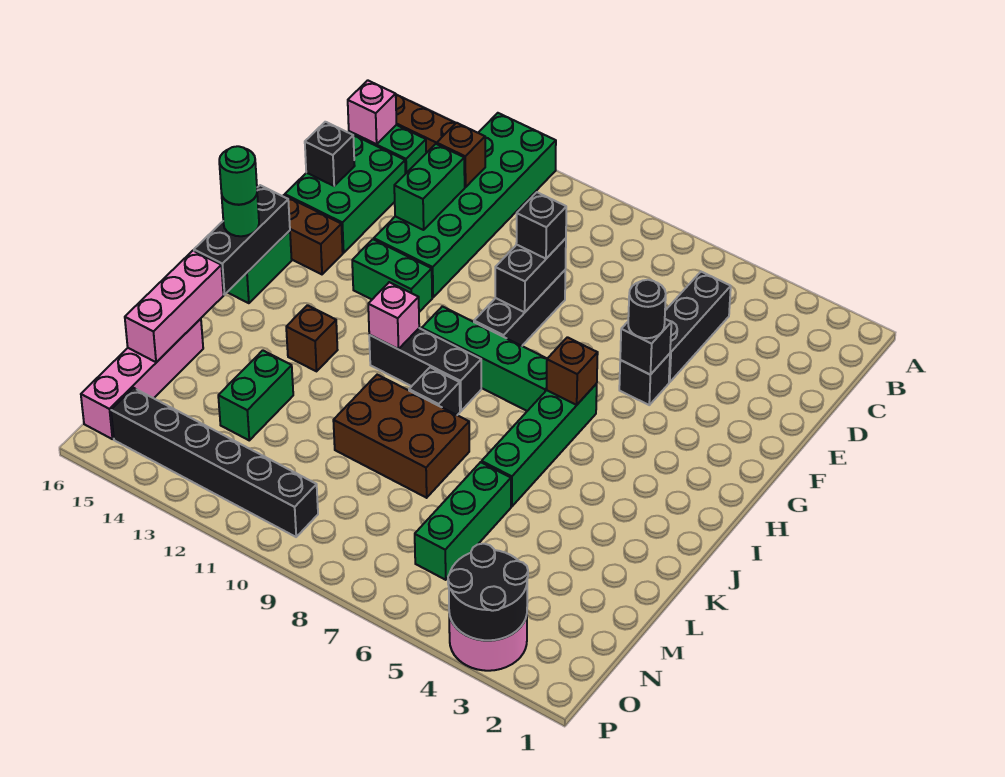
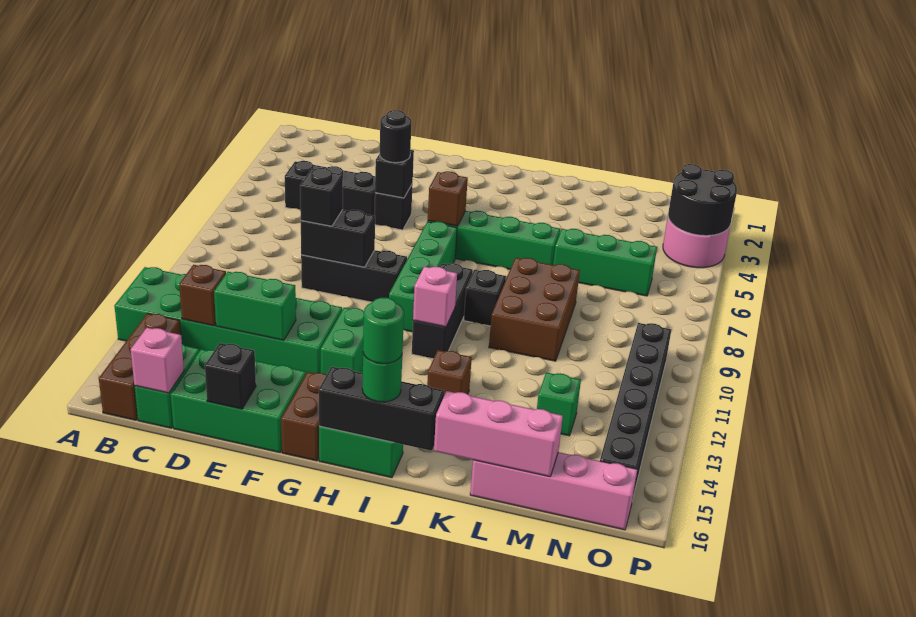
green brick L13:M13 level 1 -> green brick M13 level 1

